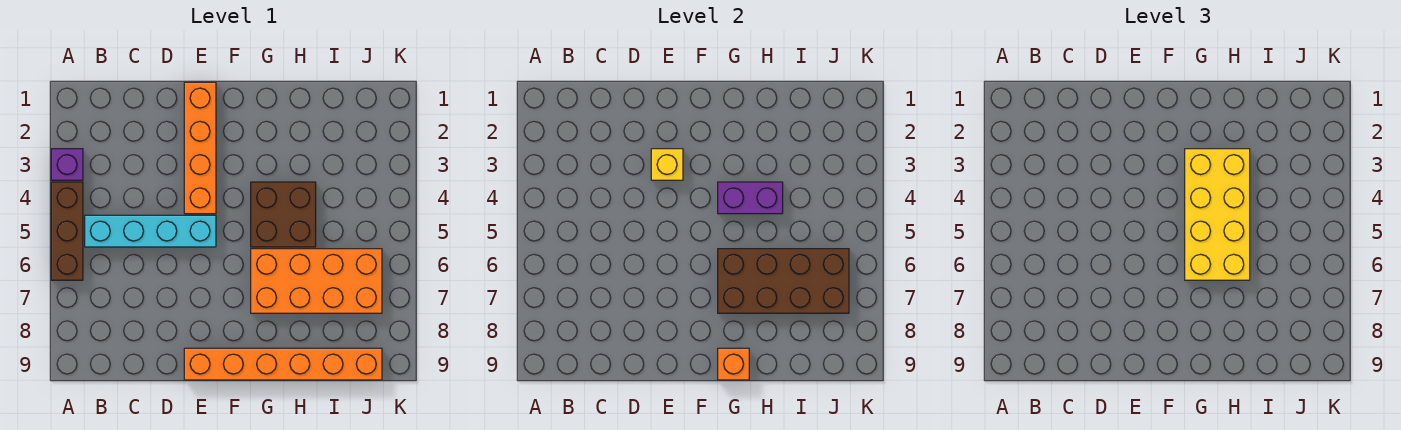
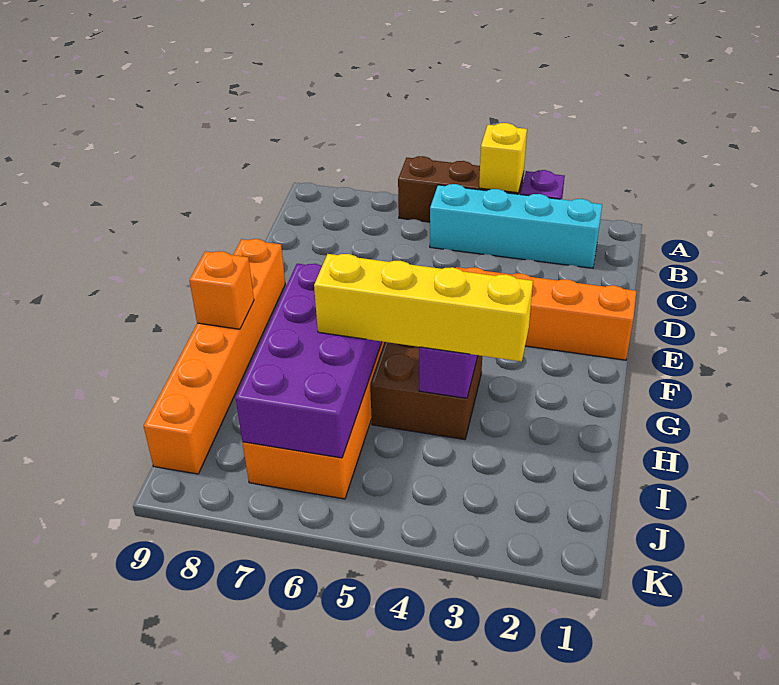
cyan brick B5:E5 level 1 -> cyan brick B2:B5 level 1
yellow brick E3 level 2 -> yellow brick A4 level 2
yellow brick G3:H6 level 3 -> yellow brick H3:H6 level 3
brown brick G6:J7 level 2 -> purple brick G6:J7 level 2

